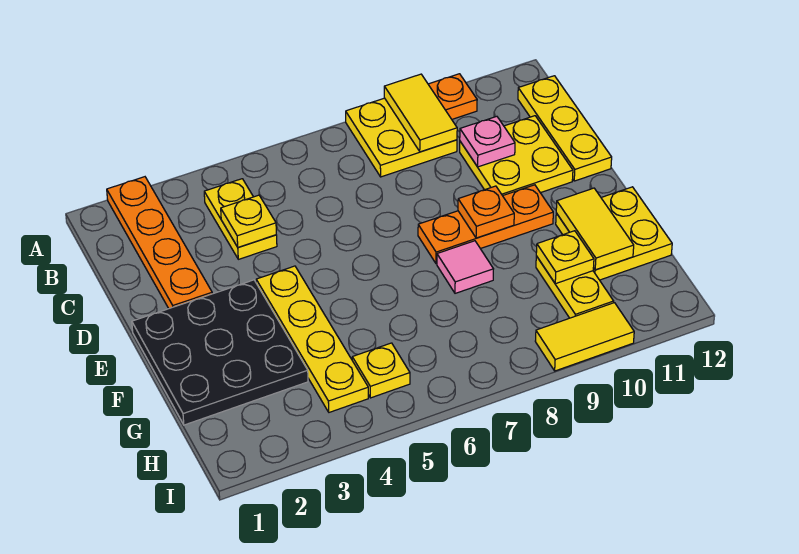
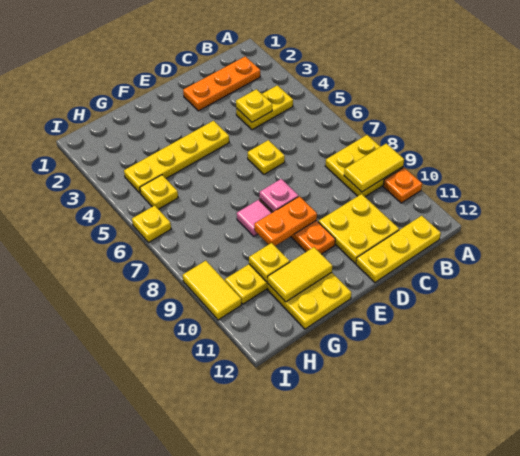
orange plate A2:D2 level 1 -> orange plate B2:D2 level 1
pink plate C10 level 2 -> pink plate E8 level 2
none -> yellow plate D6 level 1
black plate E1:G3 level 1 -> none
orange plate E9 level 2 -> orange plate E9:F9 level 2
none -> yellow plate I6 level 1

